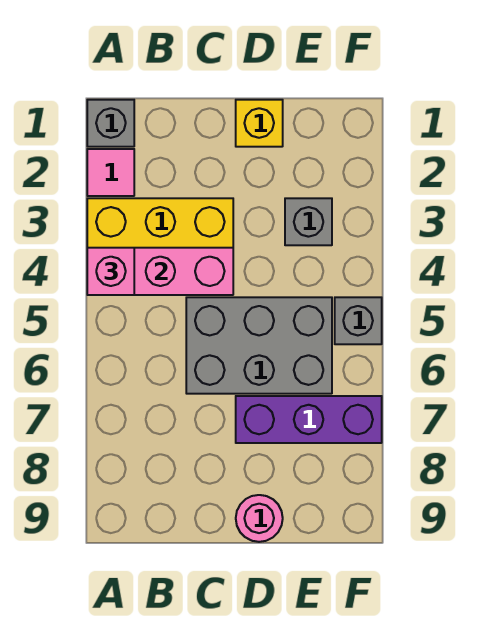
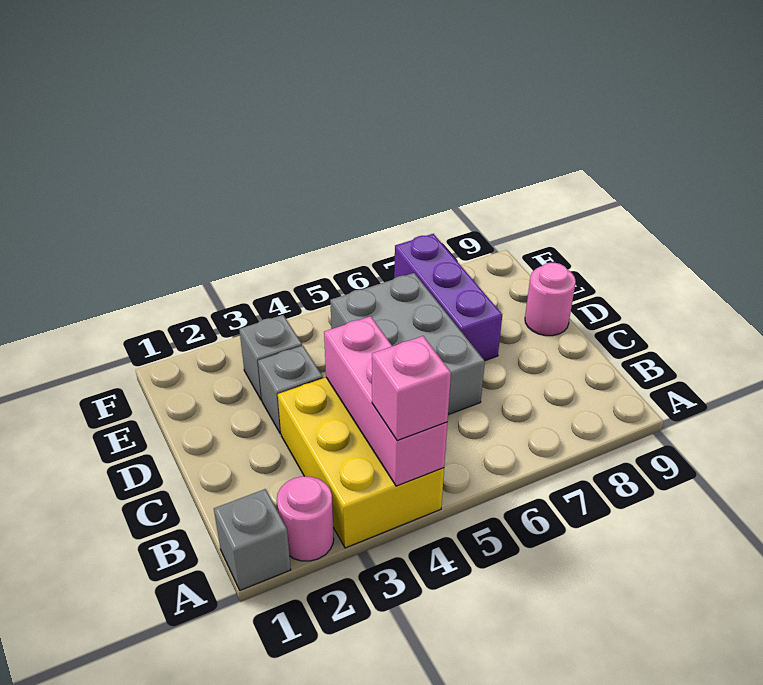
pink tile A2 level 1 -> pink round brick A2 level 1
yellow brick D1 level 1 -> none
grey brick F5 level 1 -> grey brick D3 level 1

